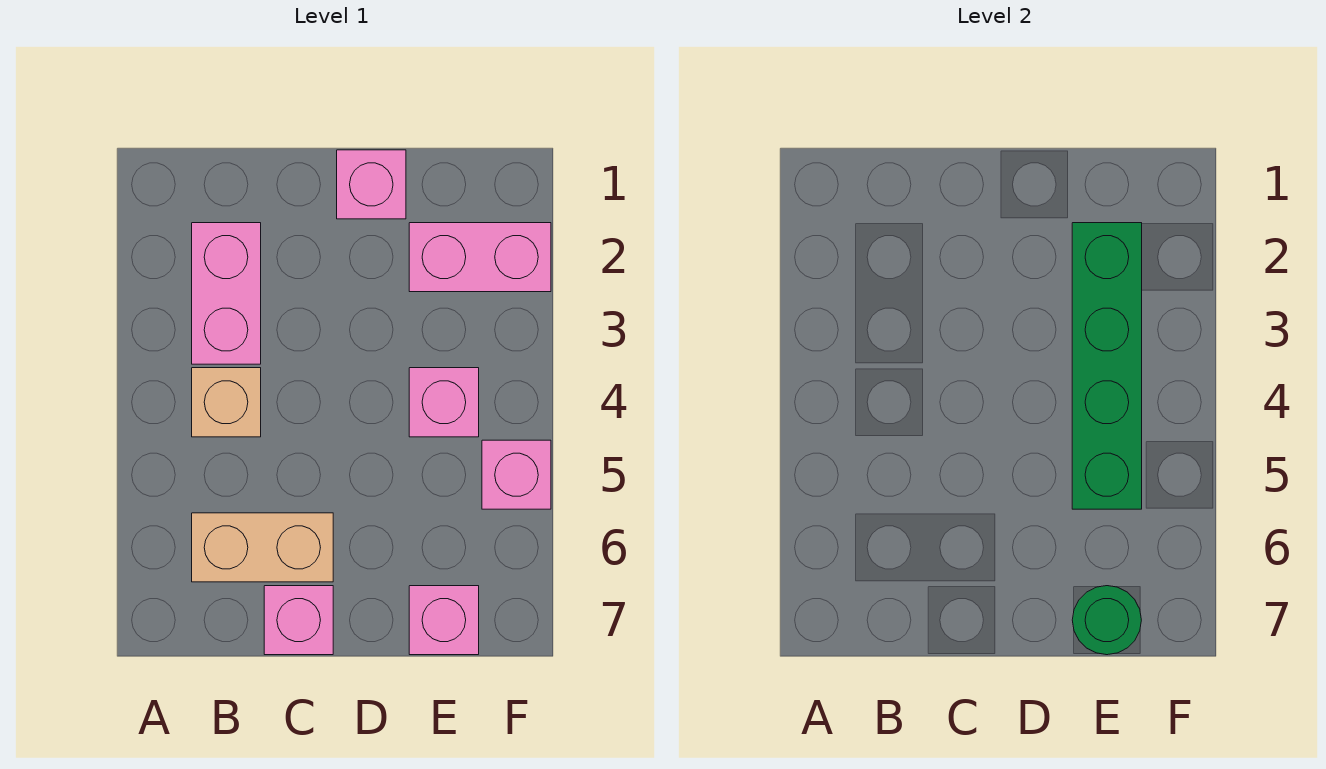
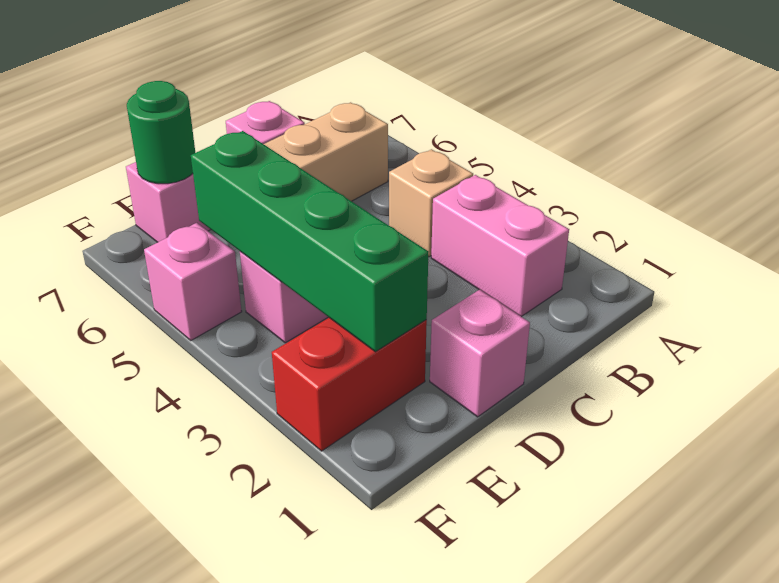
pink brick E2:F2 level 1 -> red brick E2:F2 level 1

